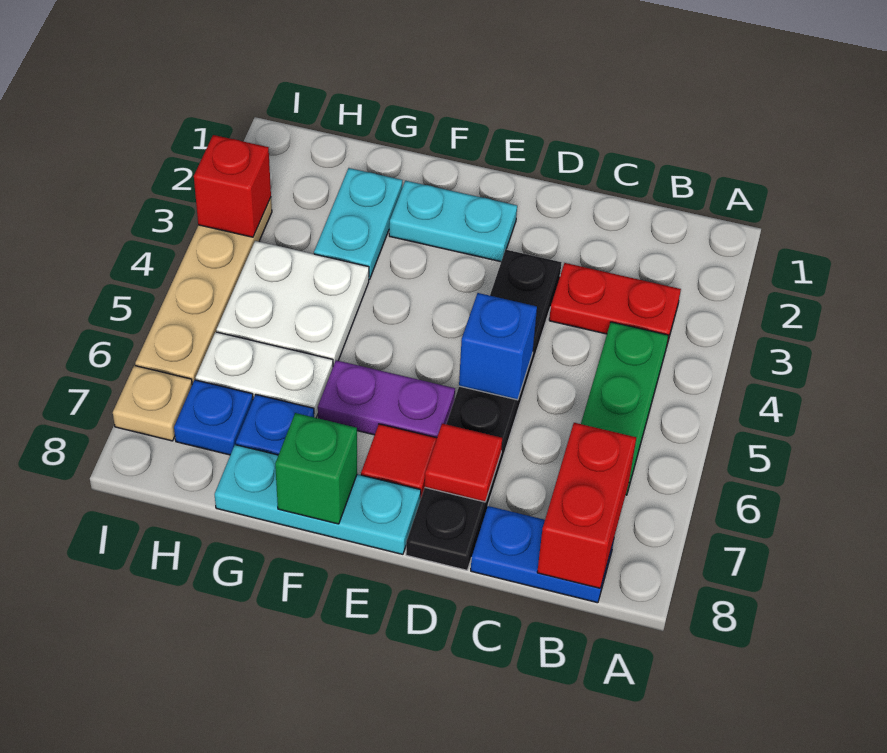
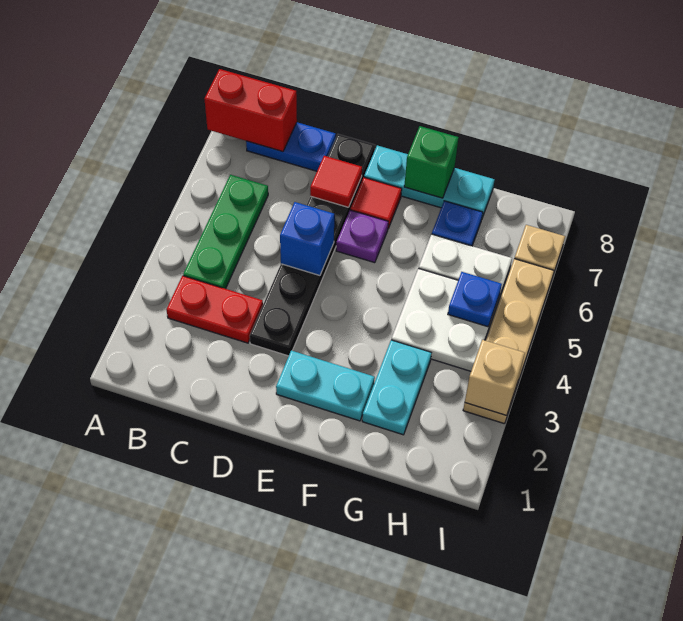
red brick B7:B8 level 2 -> red brick A8:B8 level 2
purple plate E6:F6 level 1 -> purple plate E6 level 1
blue plate H7 level 1 -> blue plate H5 level 2
red brick I3 level 2 -> tan brick I3 level 2

